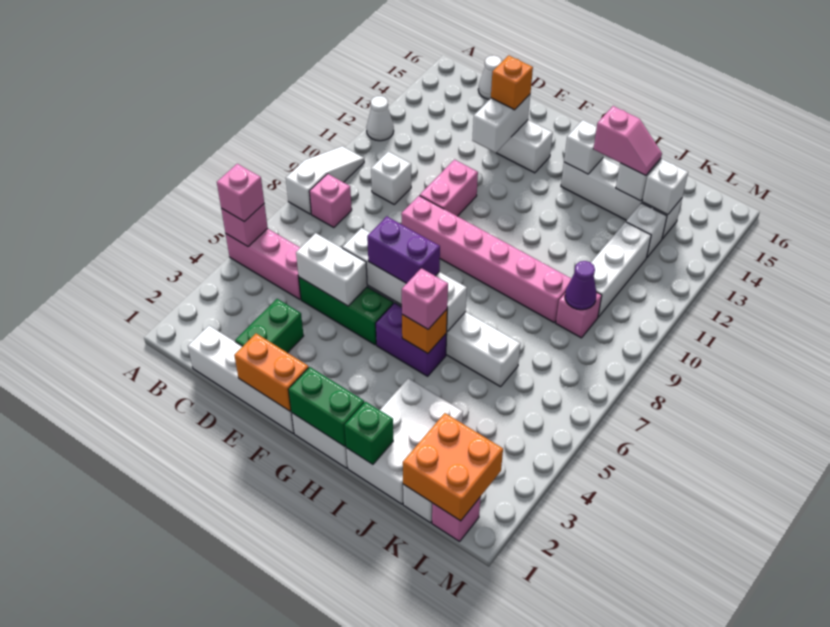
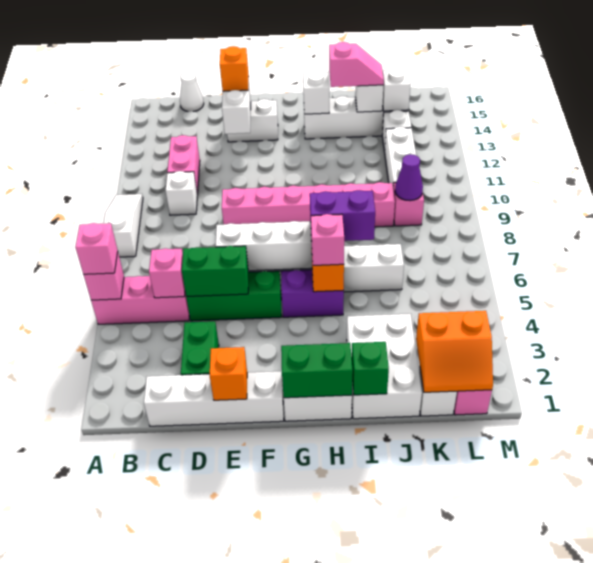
white cone A12 level 1 -> none
pink brick B8 level 1 -> pink brick C5 level 2
white brick D5:E5 level 2 -> green brick D5:E5 level 2
orange brick E1:F1 level 2 -> orange brick E1 level 2
pink brick E10:E11 level 1 -> pink brick C11:C12 level 1
purple brick F6:G6 level 3 -> purple brick H6:I6 level 3
orange brick K1:L2 level 2 -> orange slope K1:L2 level 2 top 2

